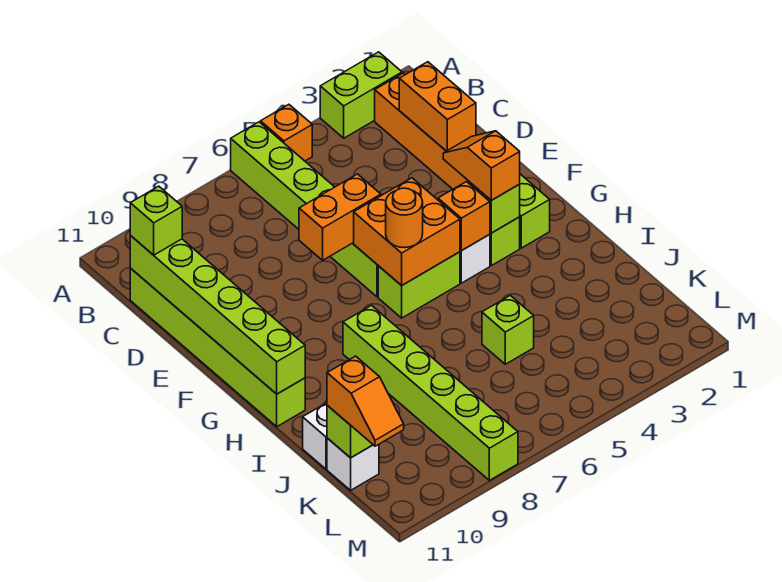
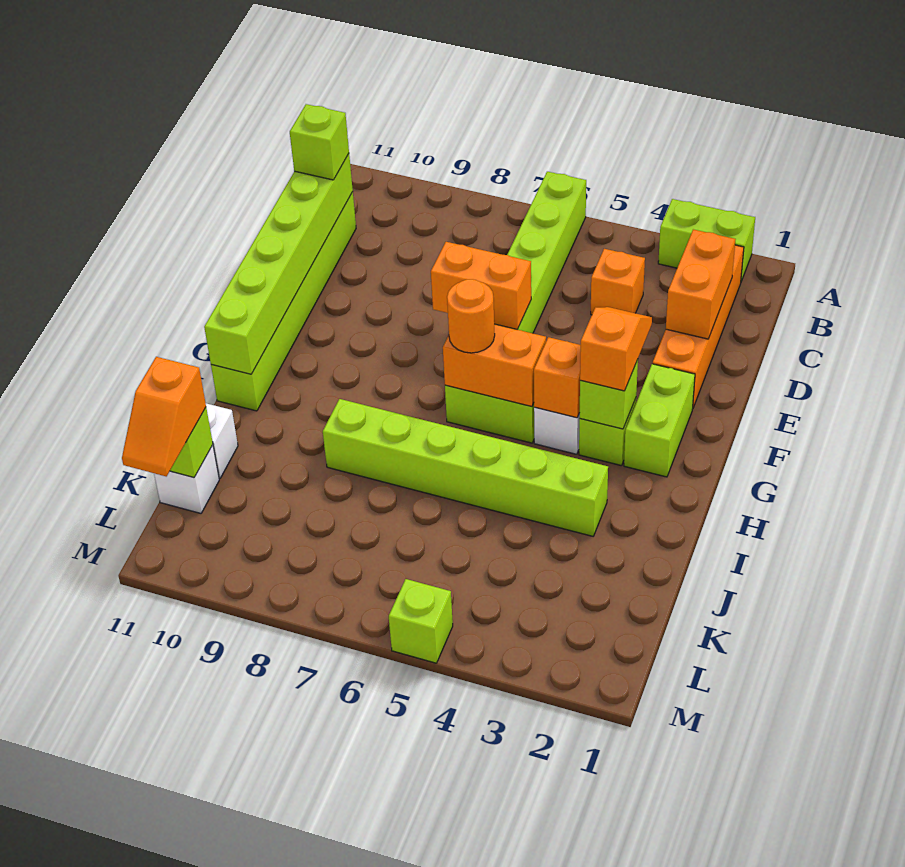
orange brick A5 level 1 -> orange brick C4 level 1
orange brick F5:G6 level 2 -> orange brick G5:G6 level 2
lime brick H8:M8 level 1 -> lime brick I3:I8 level 1
lime brick J5 level 1 -> lime brick M5 level 1

